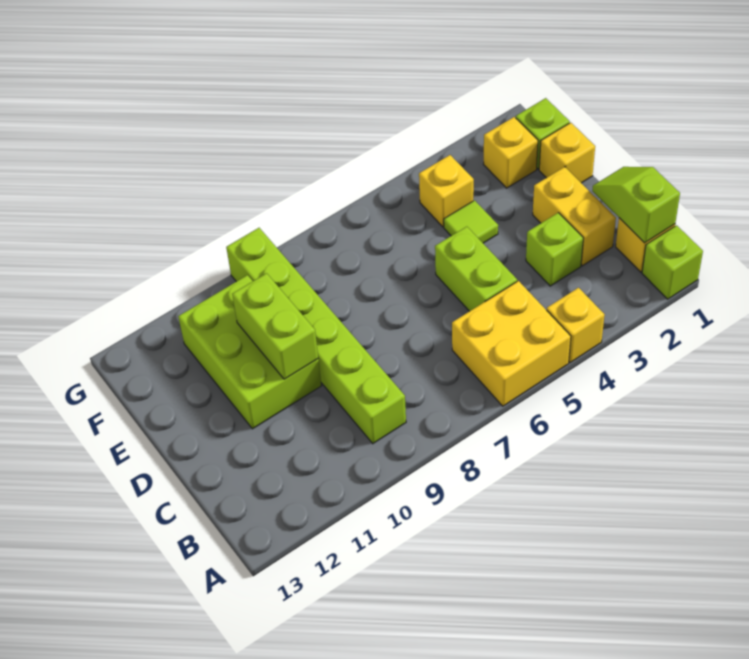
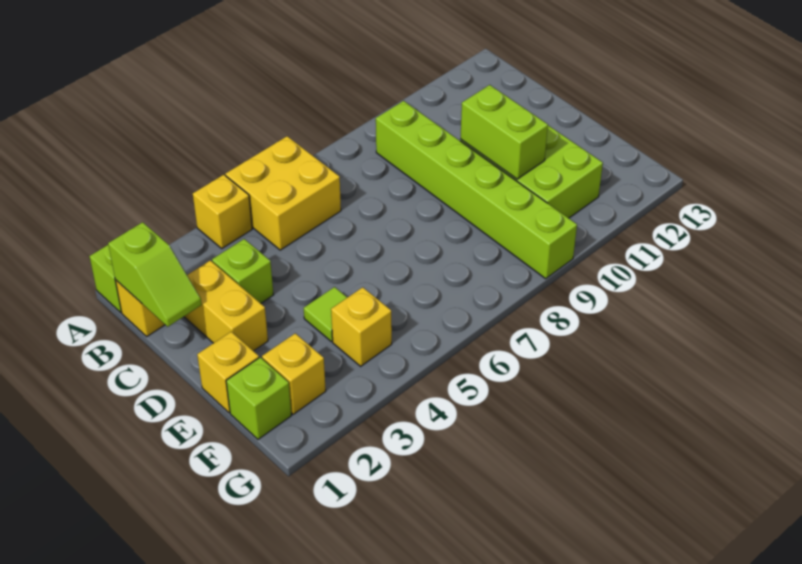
lime brick C5:D5 level 1 -> none

